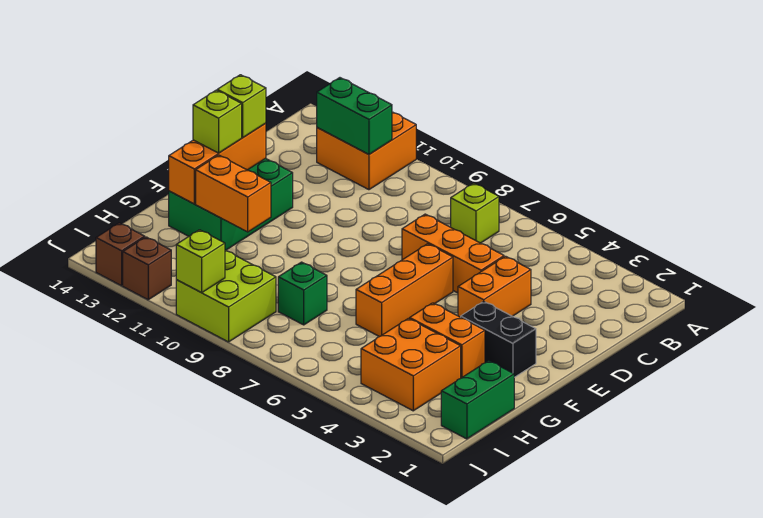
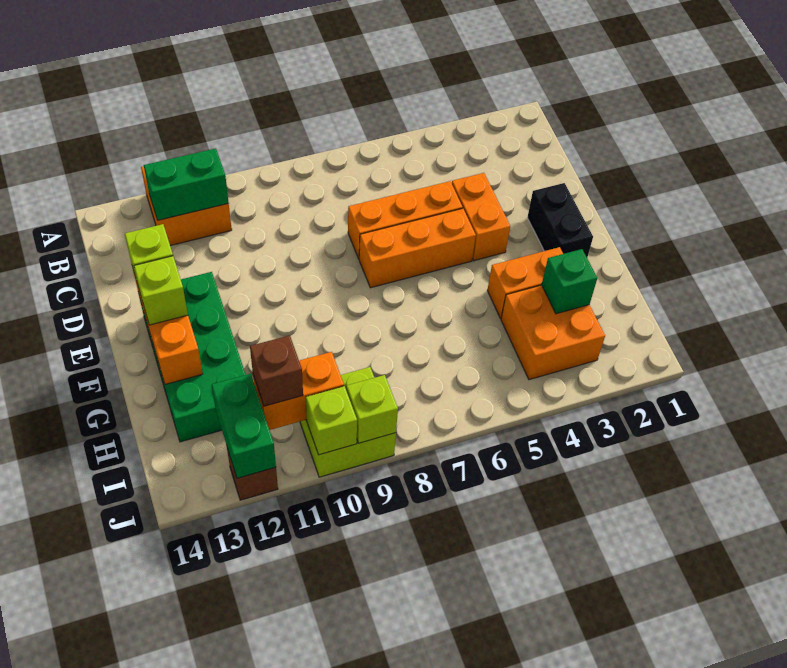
lime brick B7 level 1 -> lime brick J9 level 2
orange brick E6:G6 level 1 -> orange brick E5:E7 level 1
green brick E12:G13 level 1 -> green brick E12:H13 level 1
black brick F2:F3 level 1 -> black brick E2:F2 level 1
orange brick G11:G12 level 2 -> orange brick I10:I11 level 2
green brick H1:I1 level 1 -> green brick I12:J12 level 2
green brick H8 level 1 -> green brick H3 level 2
brown brick J13 level 1 -> brown brick I11 level 3

